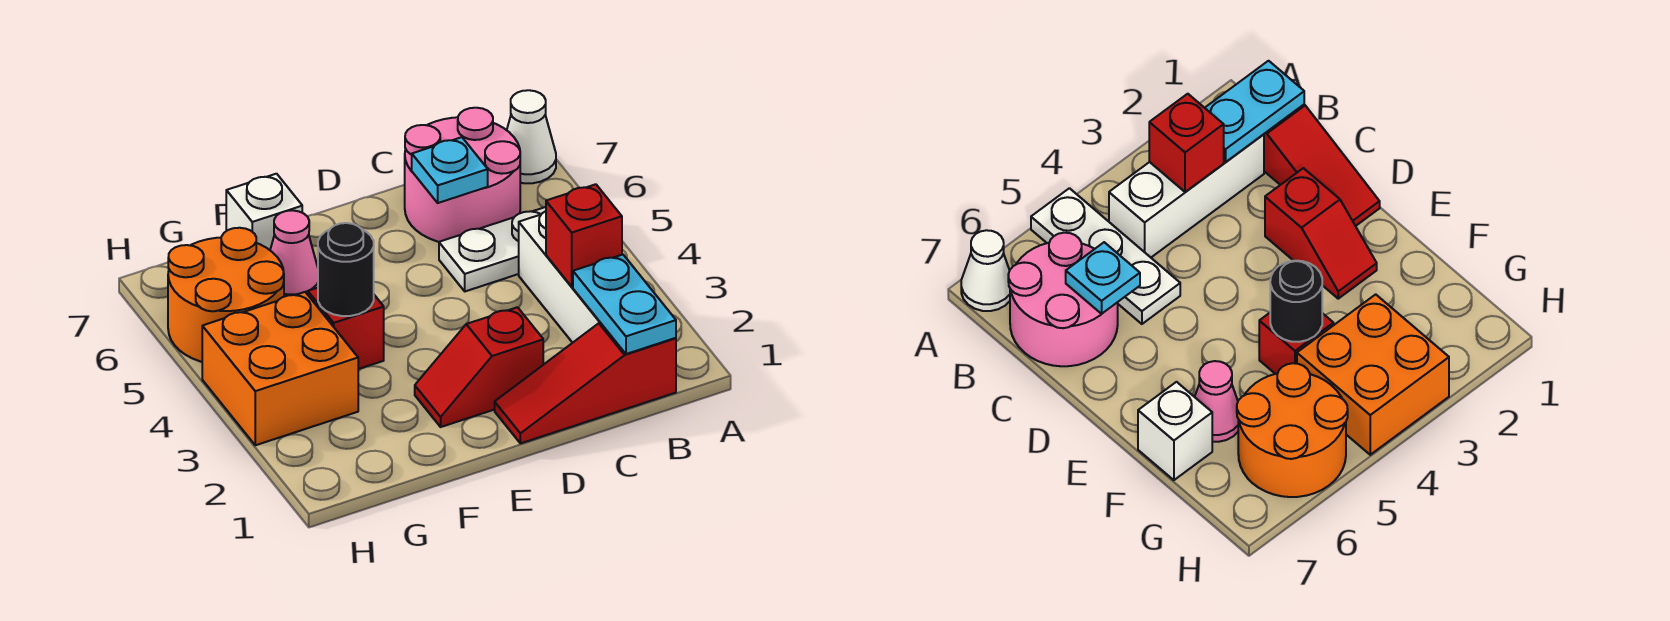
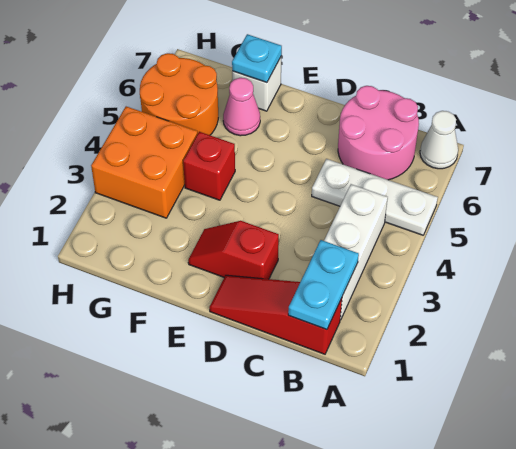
red brick B3 level 2 -> none
cyan plate C6 level 2 -> cyan plate F7 level 2
black round brick F4 level 2 -> none

